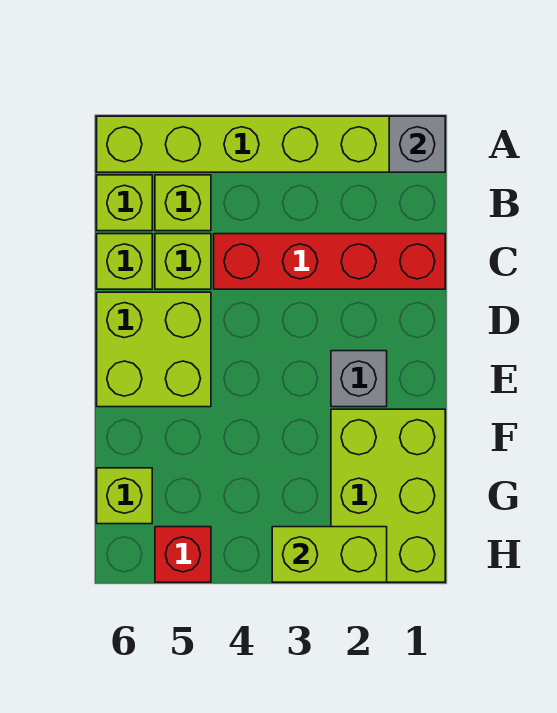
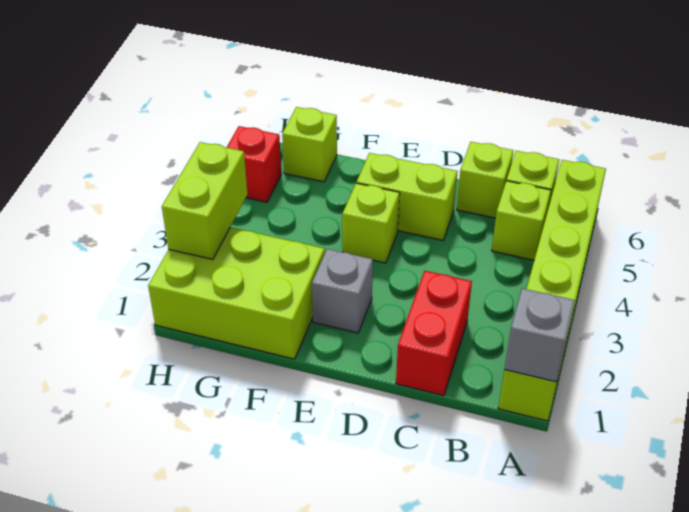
red brick C1:C4 level 1 -> red brick C1:C2 level 1
lime brick C5 level 1 -> lime brick E4 level 1
lime brick D5:E6 level 1 -> lime brick D5:E5 level 1

